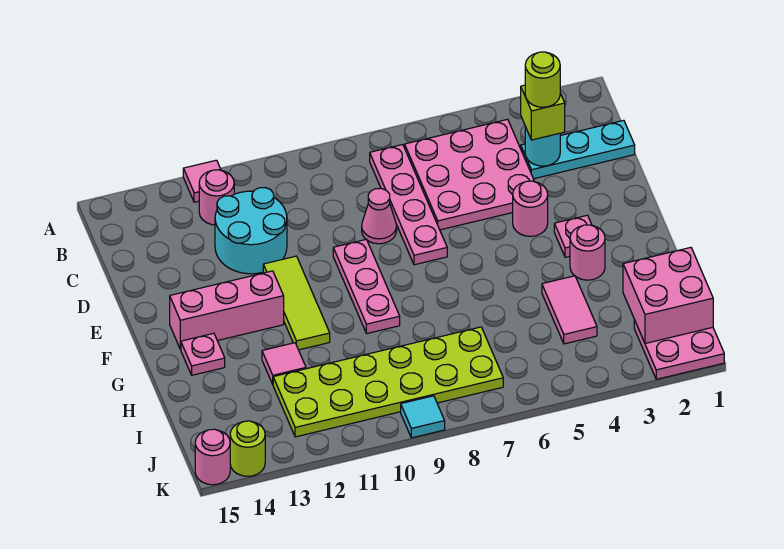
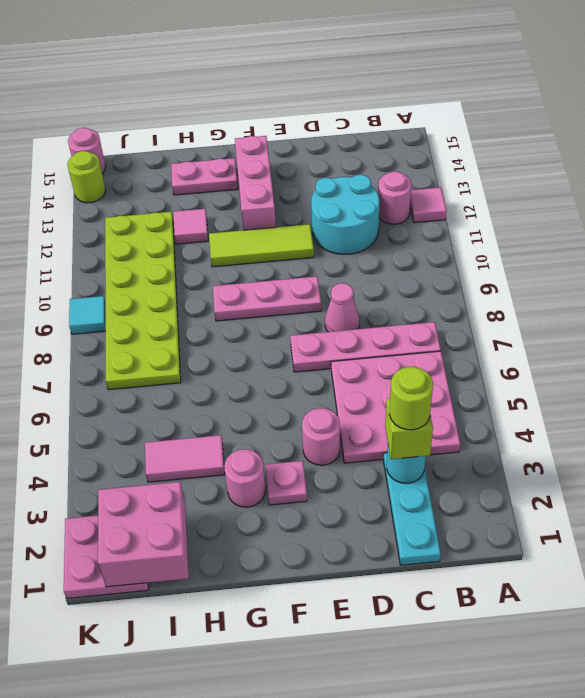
pink plate G14 level 1 -> pink plate G14:H14 level 1

